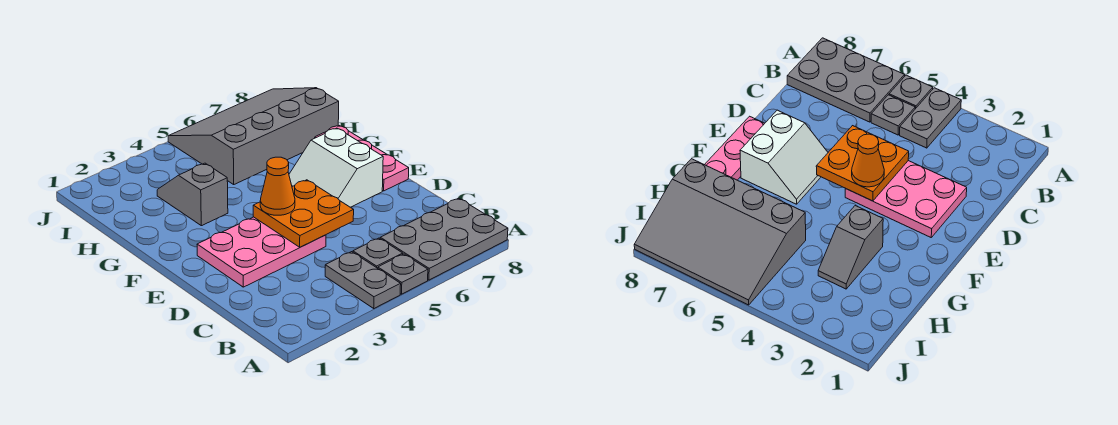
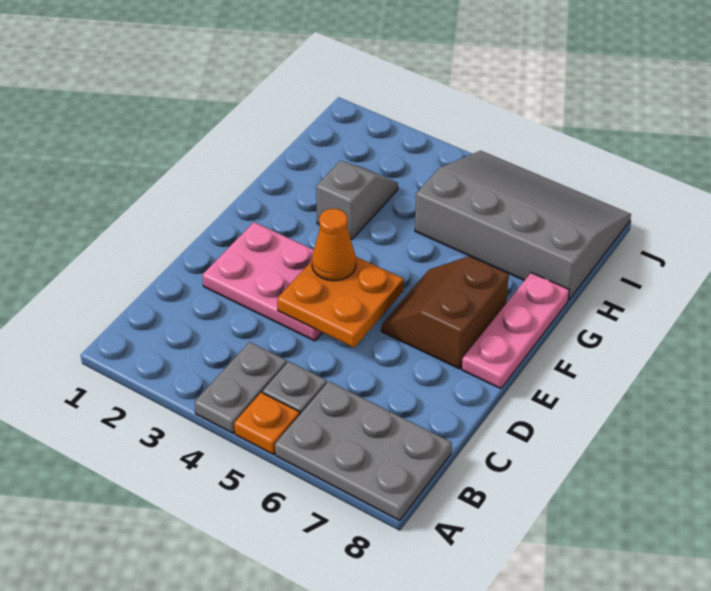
grey plate A5 level 1 -> orange plate A5 level 1
white slope E6:F7 level 1 top 7 -> brown slope E6:F7 level 1 top 7

